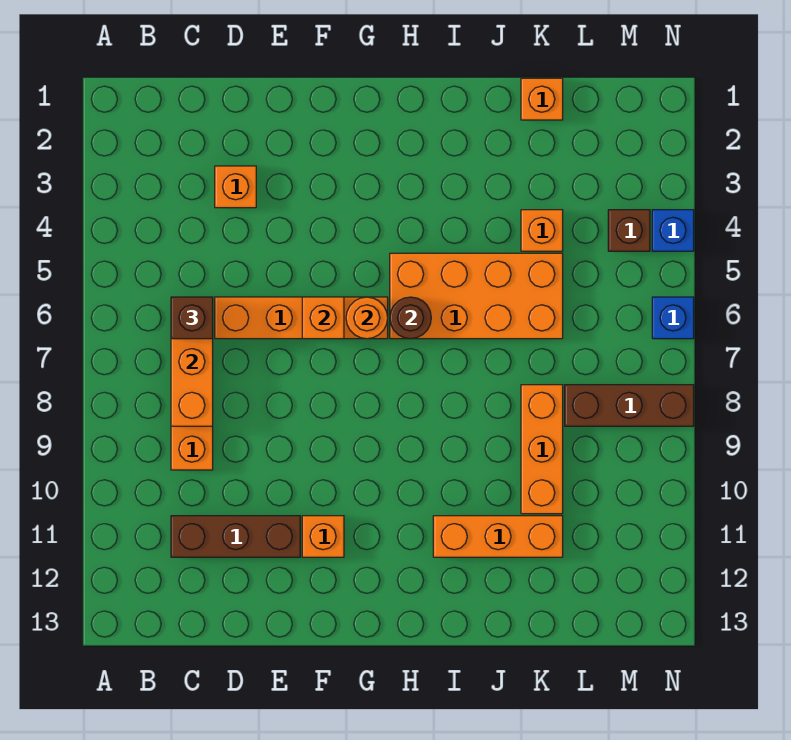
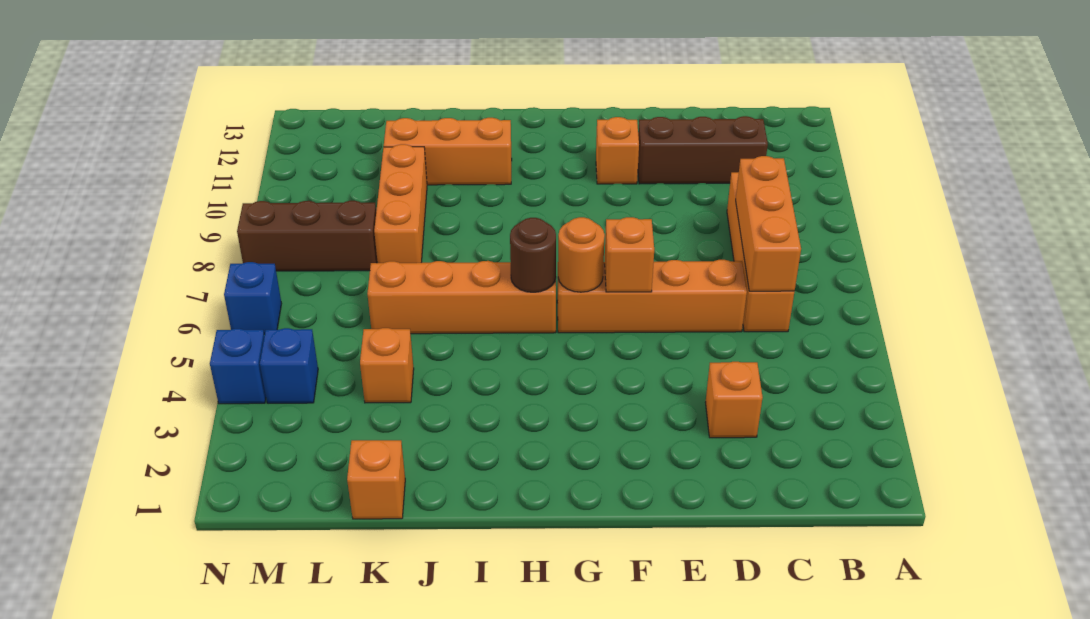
brown brick C6 level 3 -> none
orange brick H5:K6 level 1 -> orange brick H6:K6 level 1
brown brick M4 level 1 -> blue brick M4 level 1

